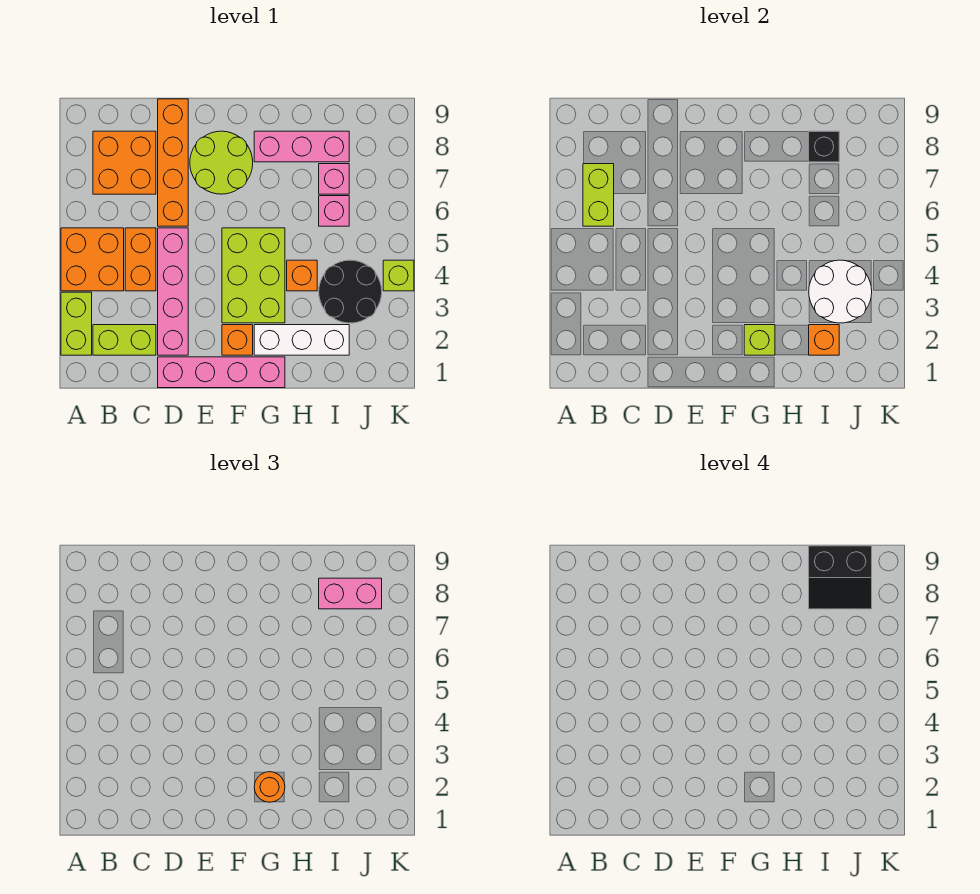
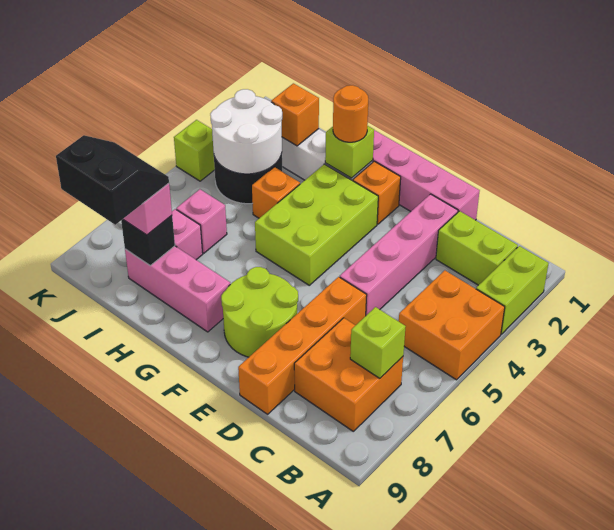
lime brick B6:B7 level 2 -> lime brick B7 level 2
orange brick C4:C5 level 1 -> none

